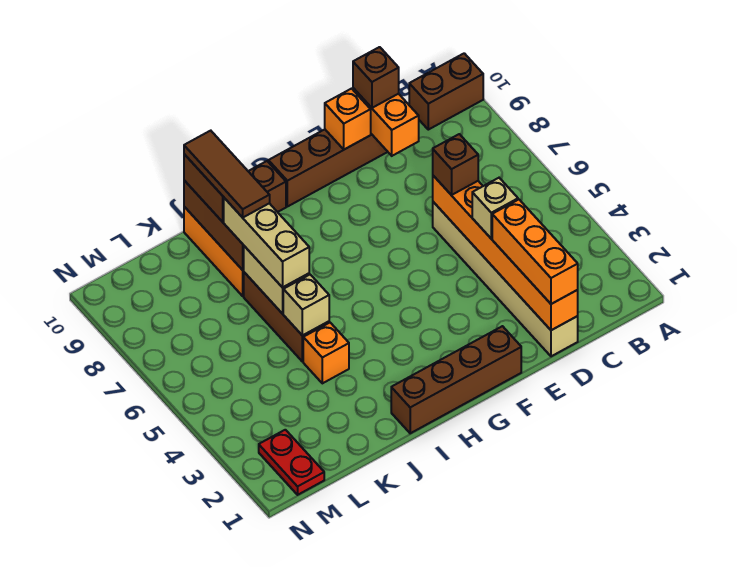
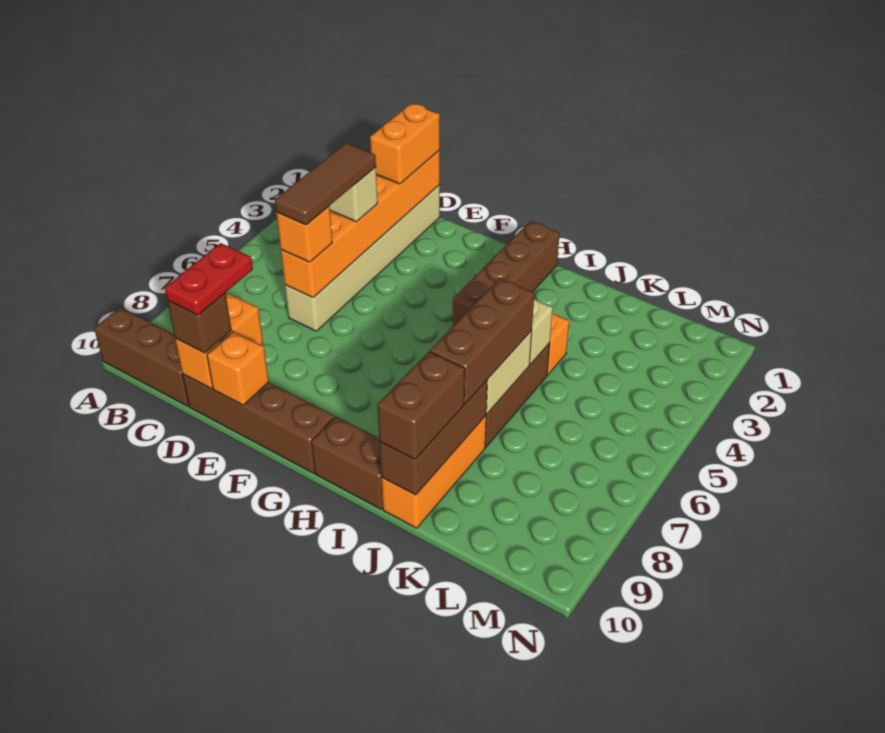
brown brick A10:B10 level 1 -> brown brick A10:C10 level 1
orange brick D1:D3 level 3 -> orange brick D1:D2 level 3
brown brick D6 level 3 -> orange brick D6 level 3
brown brick F1:I1 level 1 -> brown brick H1:H4 level 1
tan brick J6:J8 level 3 -> brown brick J6:J8 level 3
brown tile J8:J10 level 4 -> brown tile D4:D6 level 4
red plate M1:M2 level 1 -> red plate D9:D10 level 4

